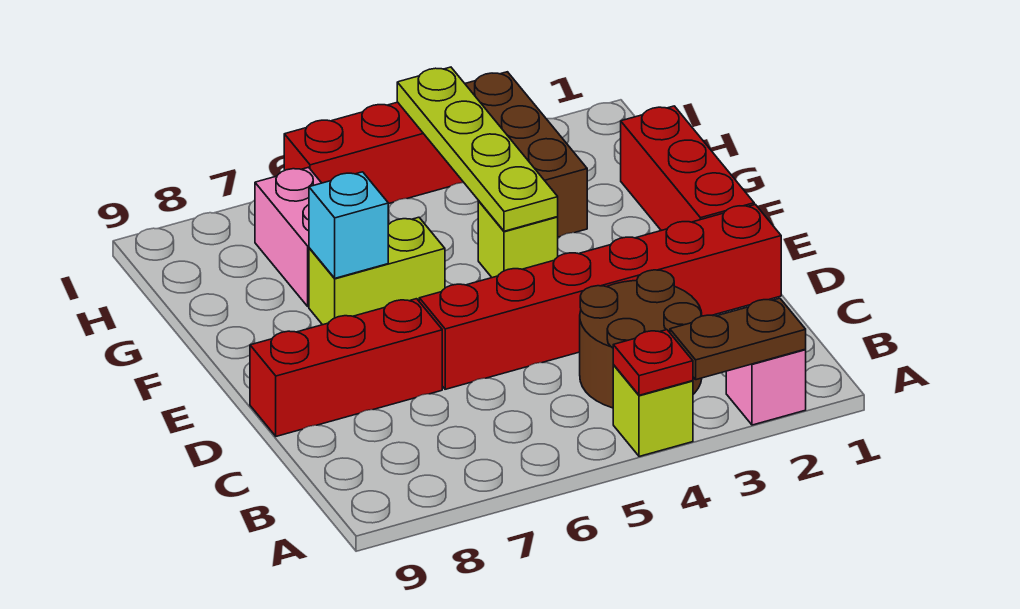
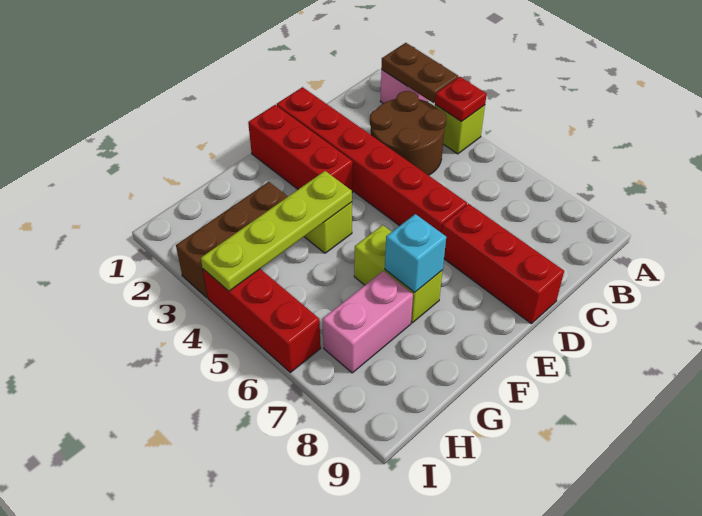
red brick E1:G1 level 1 -> red brick E1:E3 level 1

